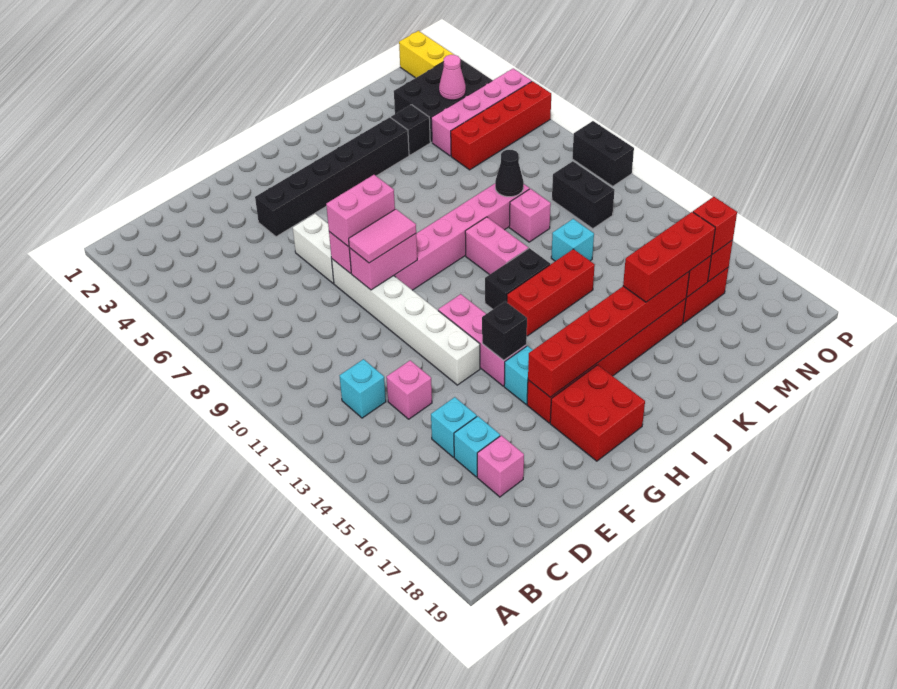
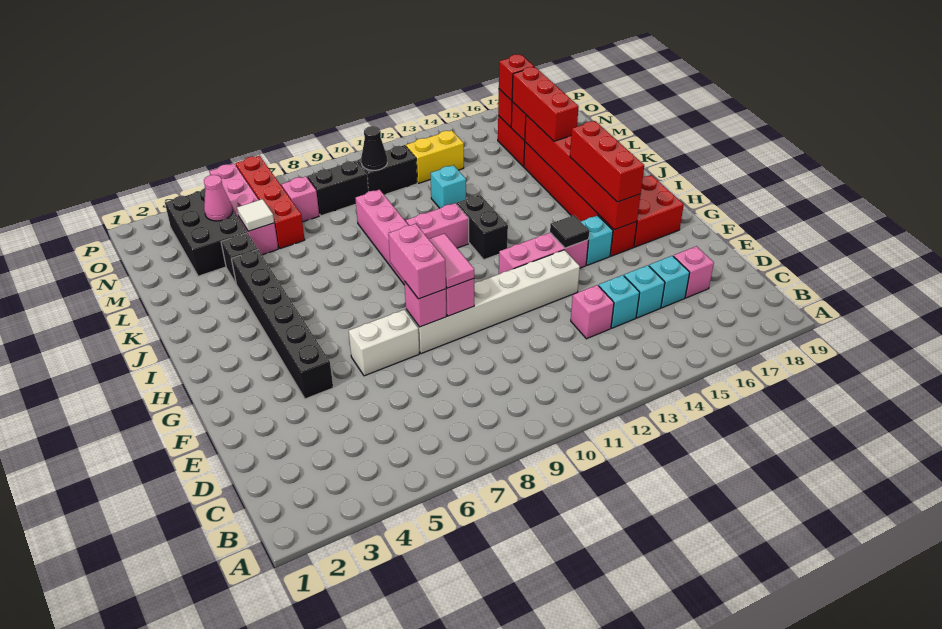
cyan brick C12 level 1 -> cyan brick D14 level 1
black brick G14 level 2 -> black tile G14 level 2
red brick I13:K13 level 1 -> red brick G16:I16 level 3
black cone L9 level 2 -> black cone N10 level 2
pink brick L10 level 1 -> pink brick N7 level 1
none -> white tile M5 level 2
yellow brick O1:O2 level 1 -> yellow brick N12:N13 level 1
black brick P9:P10 level 1 -> black brick N8:N9 level 1

